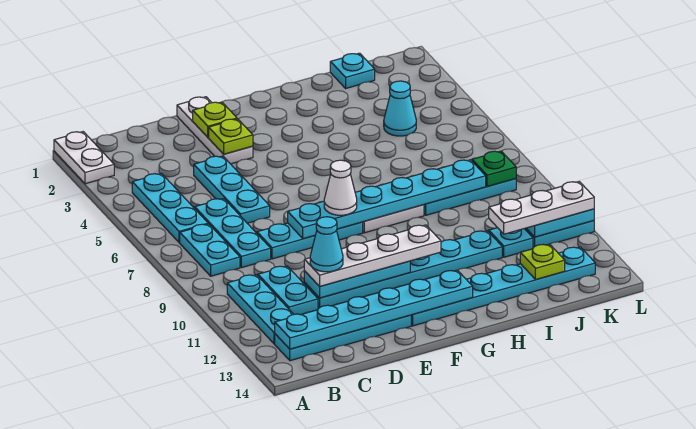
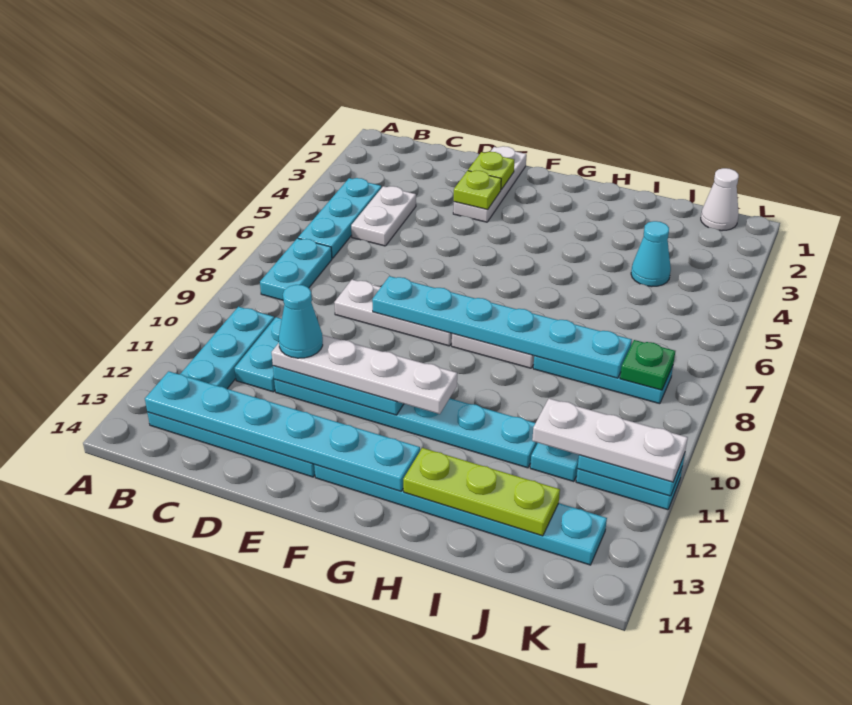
white plate A1:A2 level 1 -> white plate C4:C5 level 1
cyan plate C6:C8 level 1 -> none
cyan plate D4:D6 level 1 -> none
cyan plate D8:F8 level 1 -> white plate D8:F8 level 1
white cone F8 level 3 -> white cone K1 level 1
cyan plate J1 level 1 -> none
lime plate J13 level 2 -> lime plate H13:J13 level 2

